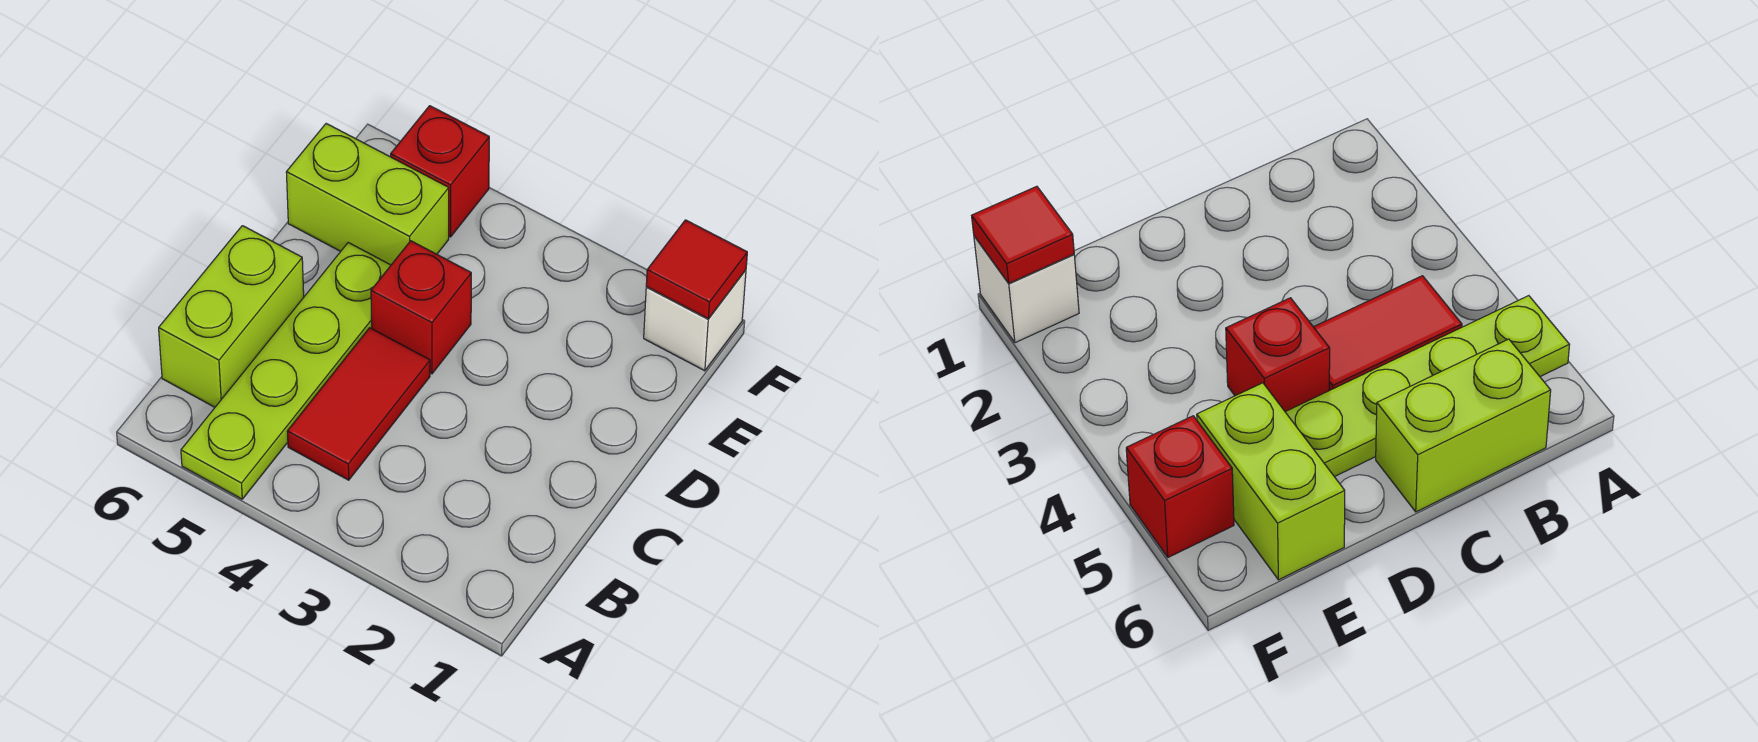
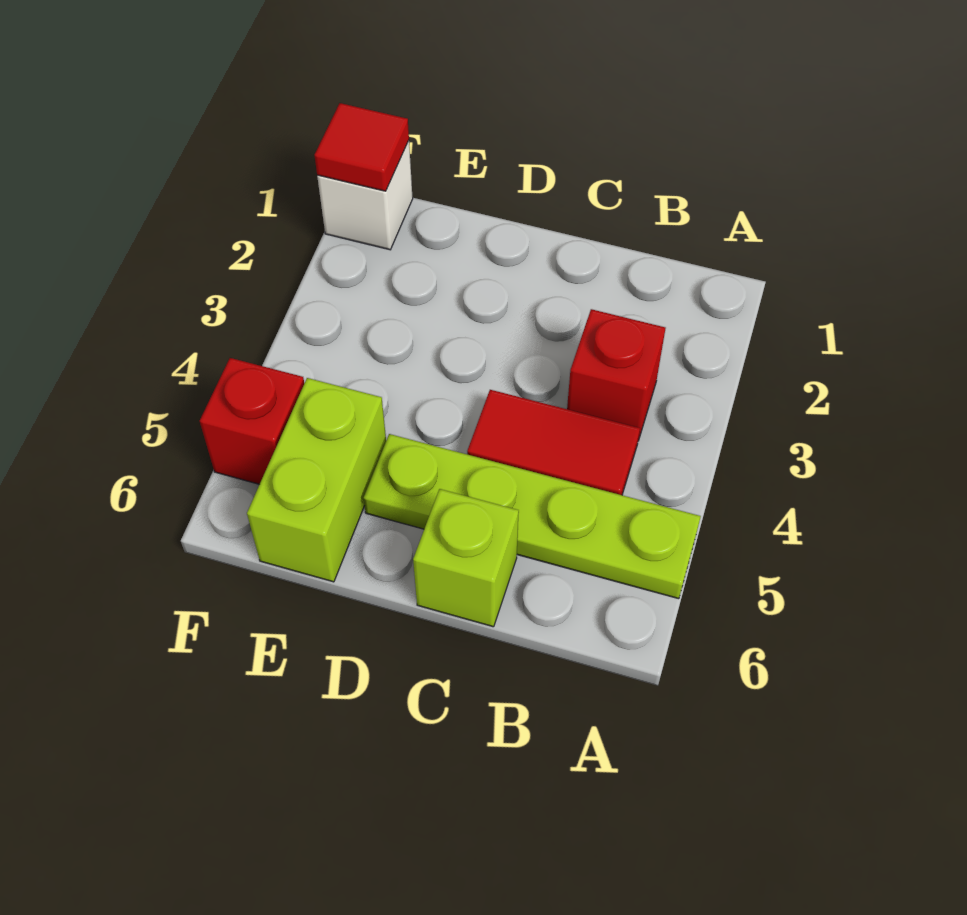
lime brick B6:C6 level 1 -> lime brick C6 level 1
red brick D4 level 1 -> red brick B3 level 1

